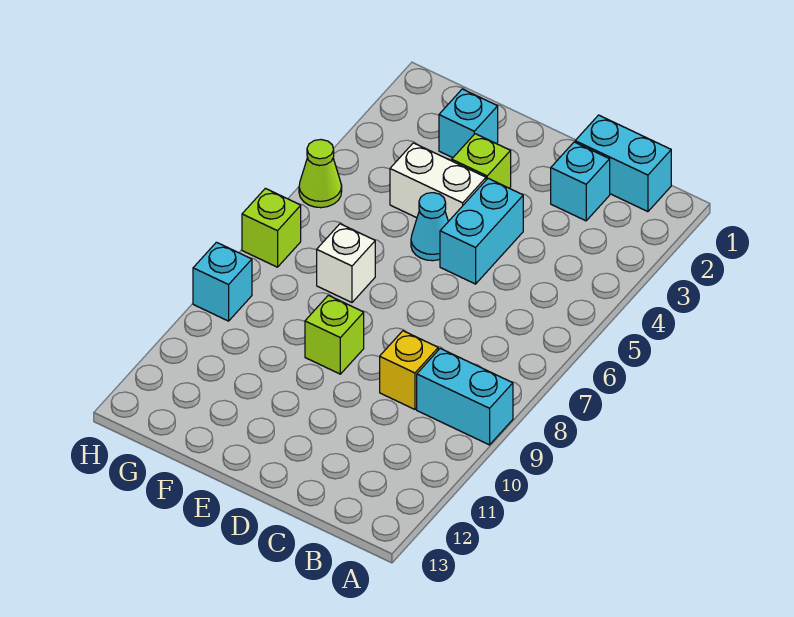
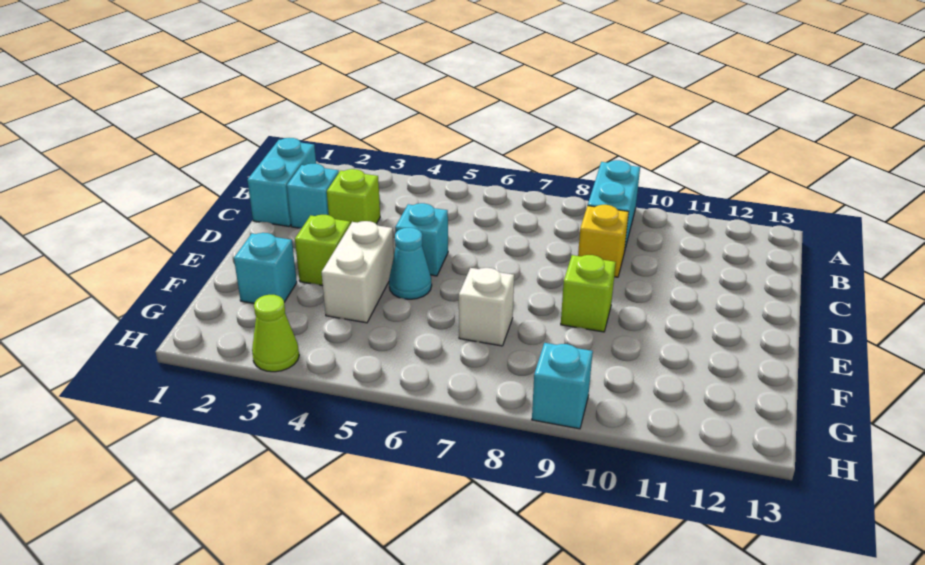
cyan brick D4:D5 level 1 -> cyan brick D5 level 1
lime cone H5 level 1 -> lime cone H3 level 1
lime brick H7 level 1 -> lime brick C3 level 1

